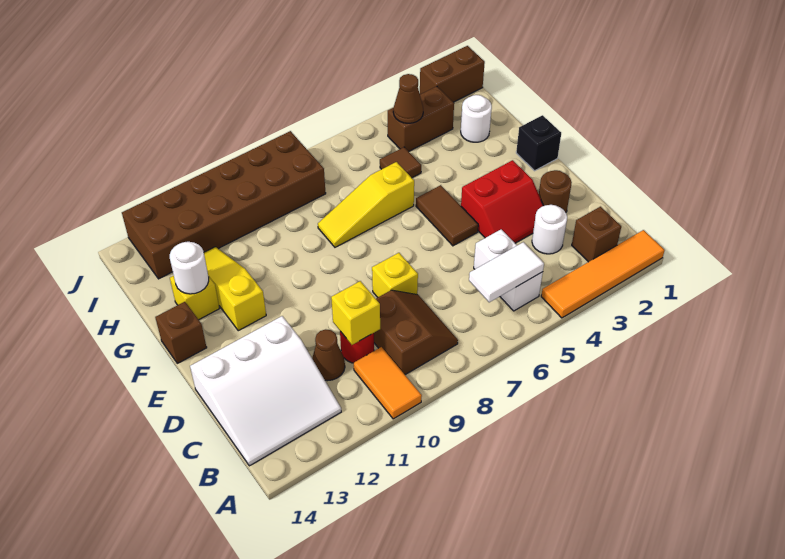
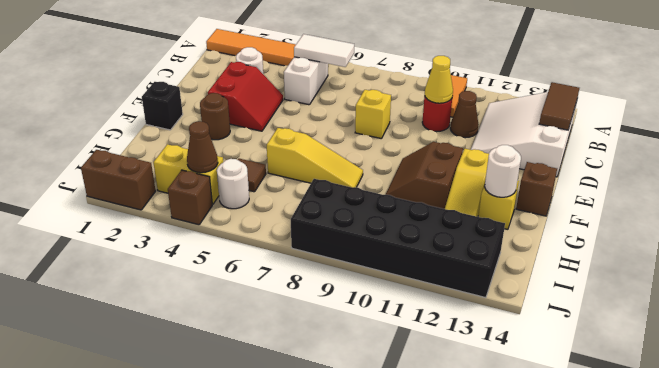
brown brick B2 level 1 -> brown brick J4 level 1
brown slope B8:C9 level 1 top 9 -> brown slope F10:G11 level 1 top 11
white slope B12:D14 level 1 top D -> white slope B12:D14 level 1 top 14
yellow brick C10 level 2 -> yellow cone C10 level 2
brown round brick D2 level 1 -> brown round brick F3 level 1
red slope D3:E4 level 1 top E -> red slope D3:E4 level 1 top 3
brown tile E5:F5 level 1 -> brown tile B14:C14 level 2
white round brick H2 level 1 -> white round brick I5 level 1
brown brick I3:I4 level 1 -> yellow brick I3:I4 level 1
brown brick I8:J13 level 1 -> black brick I8:J13 level 1

